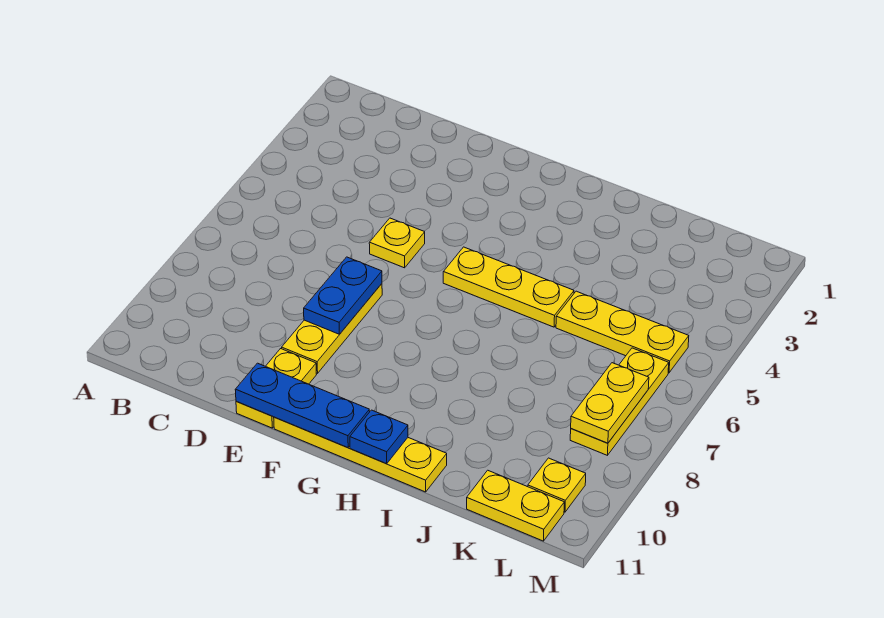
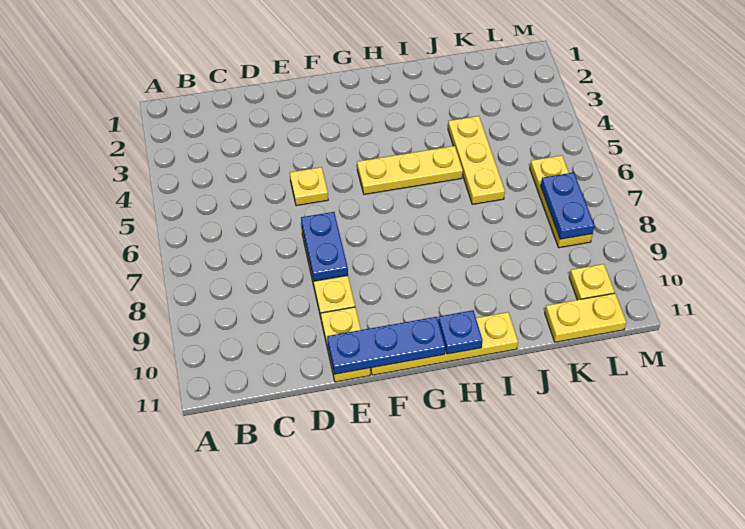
yellow plate J5:L5 level 1 -> yellow plate J4:J6 level 1
yellow plate L7:L8 level 2 -> blue plate L7:L8 level 2

